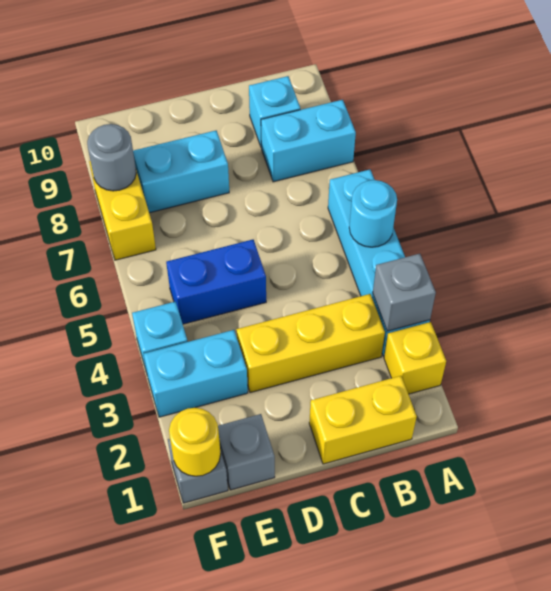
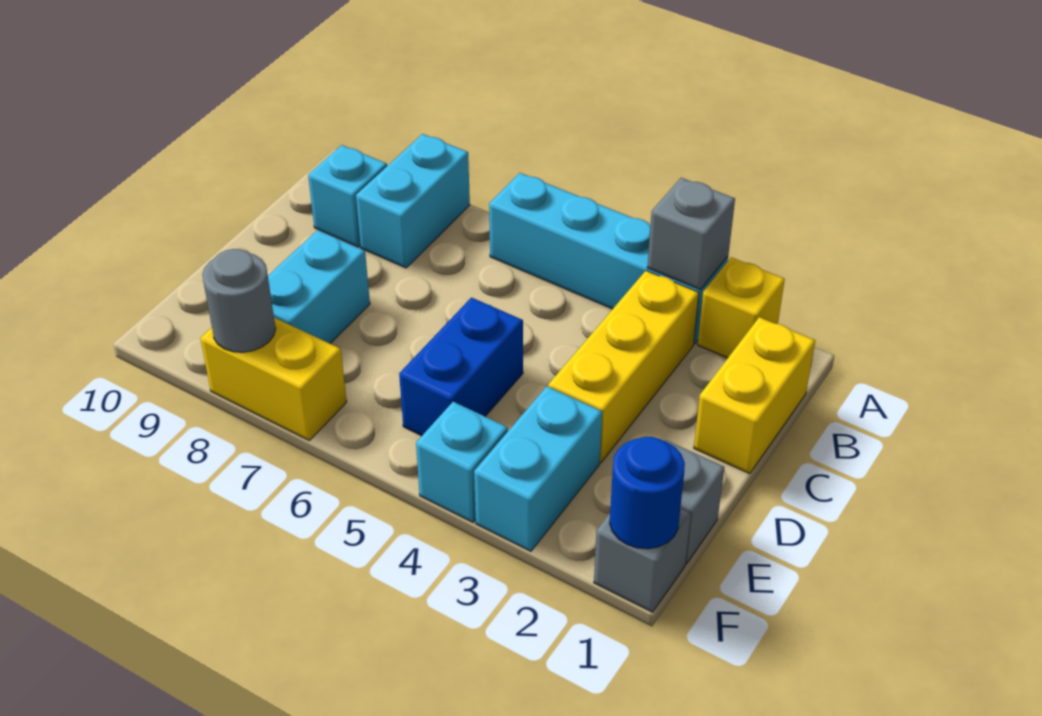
cyan round brick A5 level 2 -> none
yellow round brick F1 level 2 -> blue round brick F1 level 2

